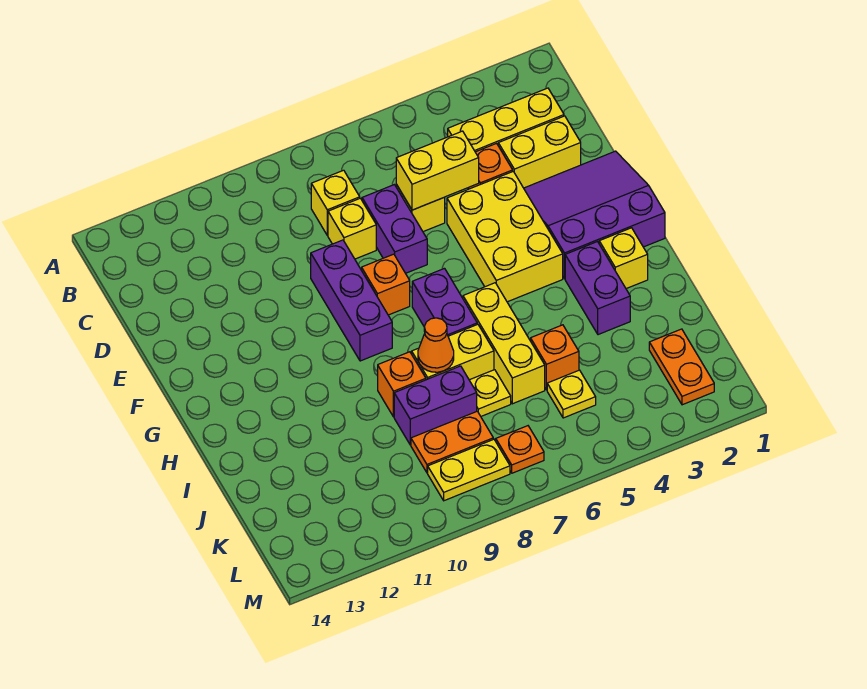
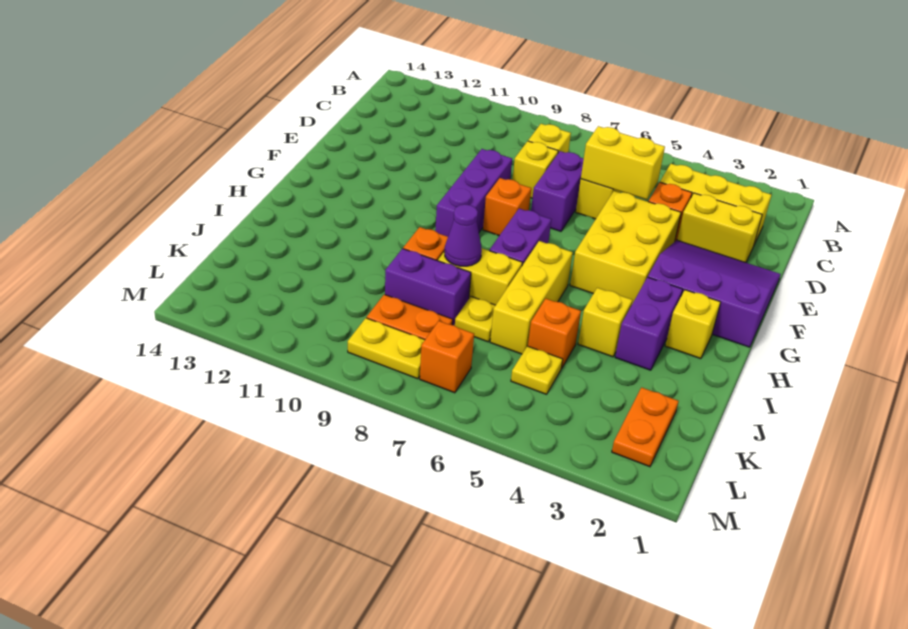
none -> yellow brick I4 level 1
orange cone I8 level 2 -> purple cone I8 level 2
orange plate L7 level 1 -> orange brick L7 level 1

